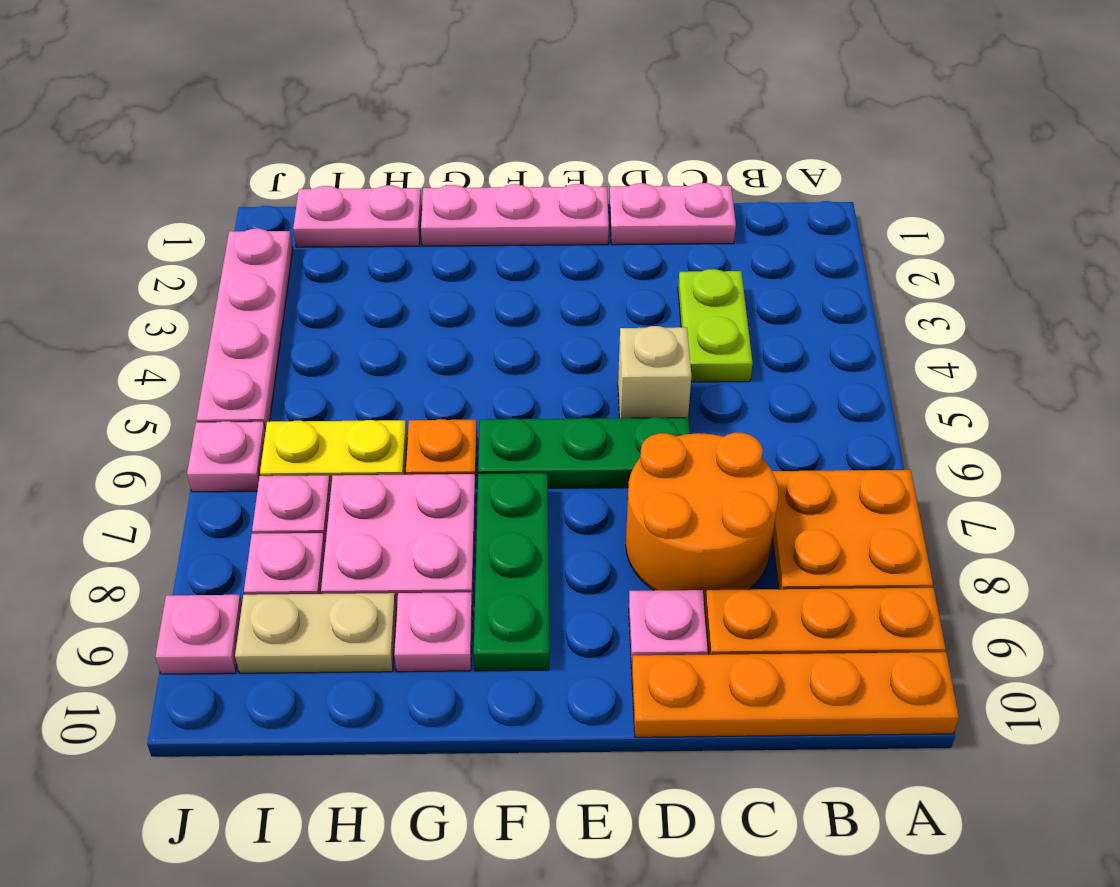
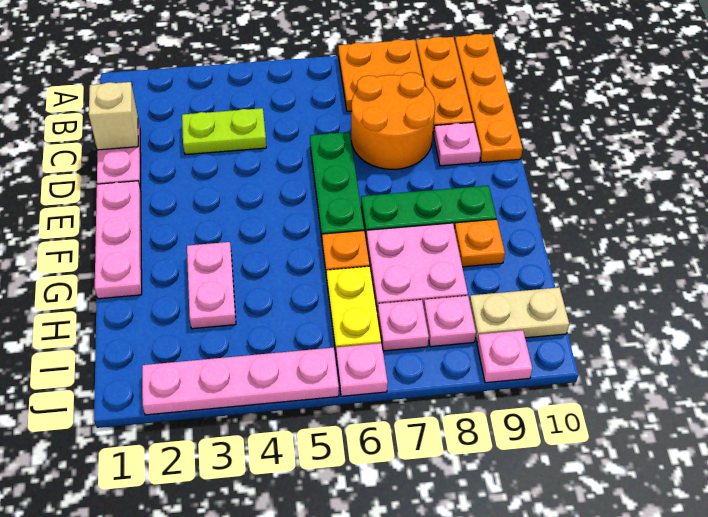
tan brick D5 level 1 -> tan brick C1 level 2
pink plate G9 level 1 -> orange plate G9 level 1
pink plate H1:I1 level 1 -> pink plate G3:H3 level 1
tan plate H9:I9 level 1 -> tan plate I9:I10 level 1

